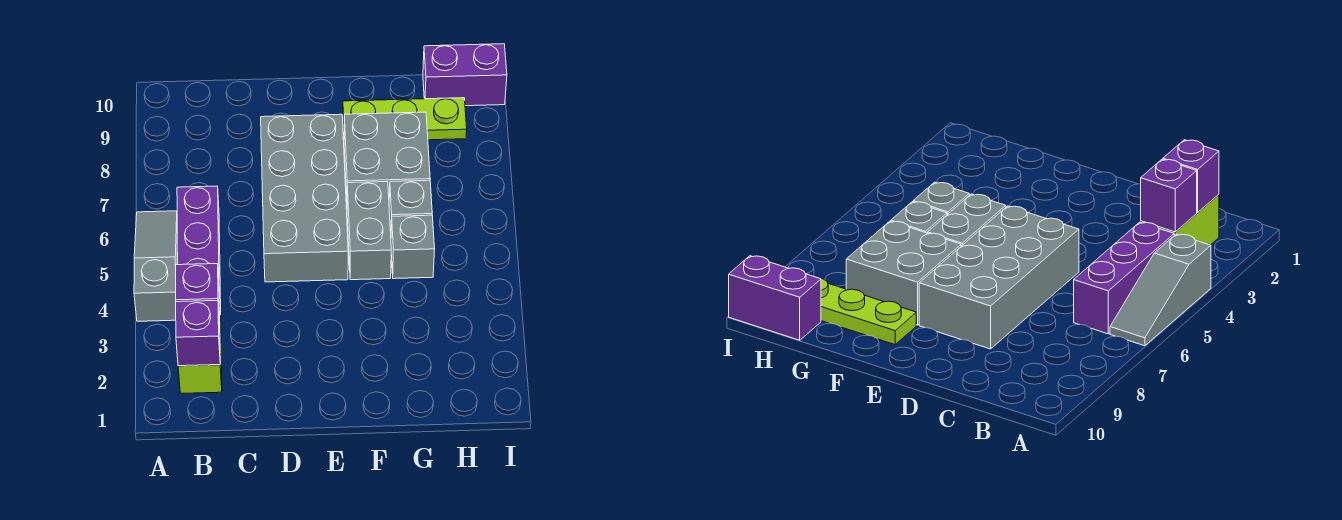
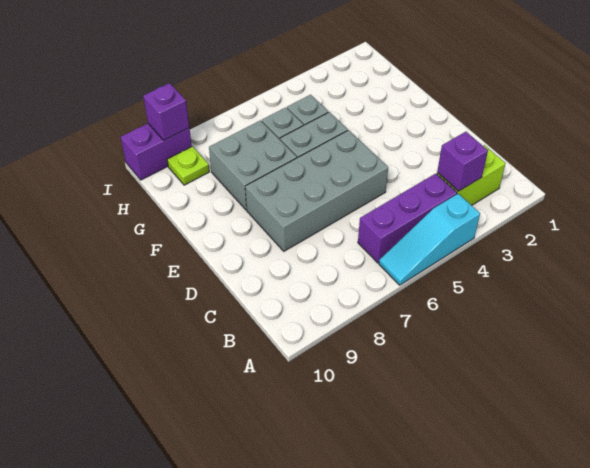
grey slope A4:A6 level 1 top 4 -> cyan slope A4:A6 level 1 top 4
purple brick B2 level 2 -> purple brick I9 level 2
lime plate F9:H9 level 1 -> lime plate H9 level 1
purple brick H10:I10 level 1 -> purple brick I9:I10 level 1

